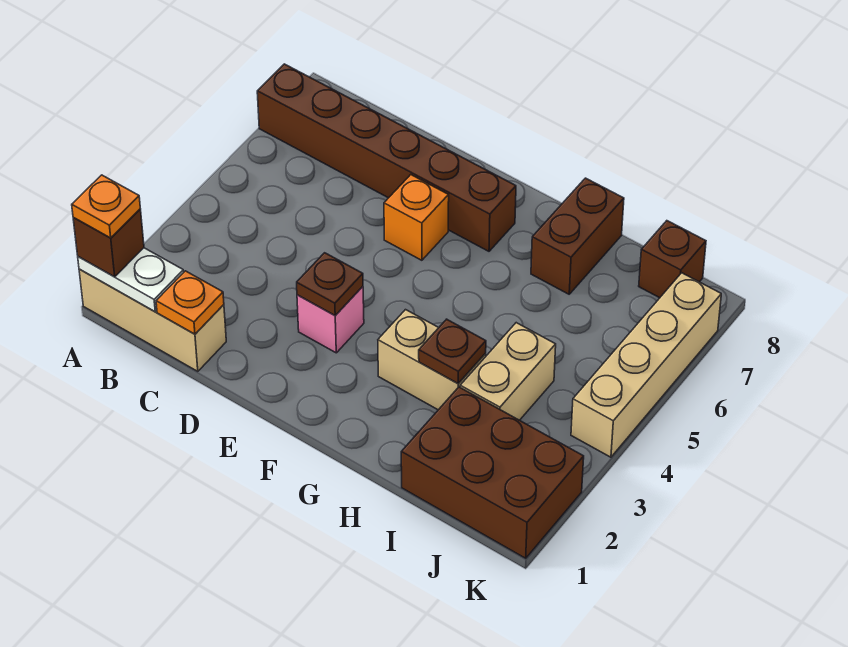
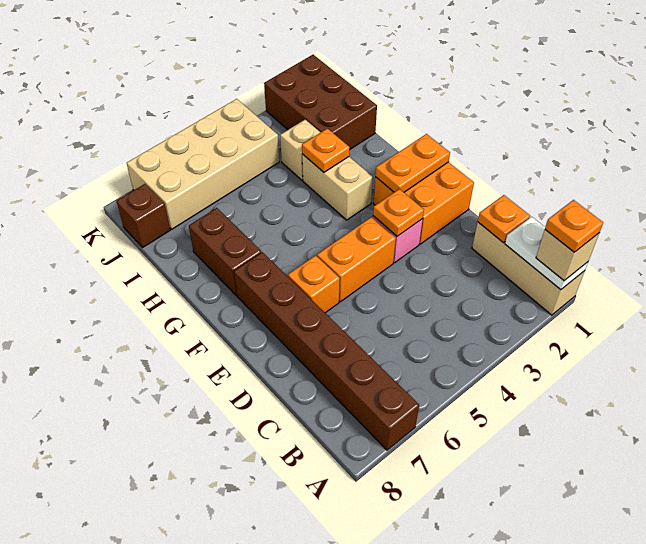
brown brick A1 level 3 -> tan brick A1 level 3
none -> orange brick E1:F2 level 1
brown plate E3 level 2 -> orange plate E3 level 2
none -> orange brick E4:E5 level 1
none -> orange plate F1:F2 level 2
brown plate H3 level 2 -> orange plate H3 level 2
brown brick H7:H8 level 1 -> brown brick G7:H7 level 1
tan brick I3:I4 level 1 -> tan brick I3 level 1
tan brick K4:K7 level 1 -> tan brick J4:K7 level 1

